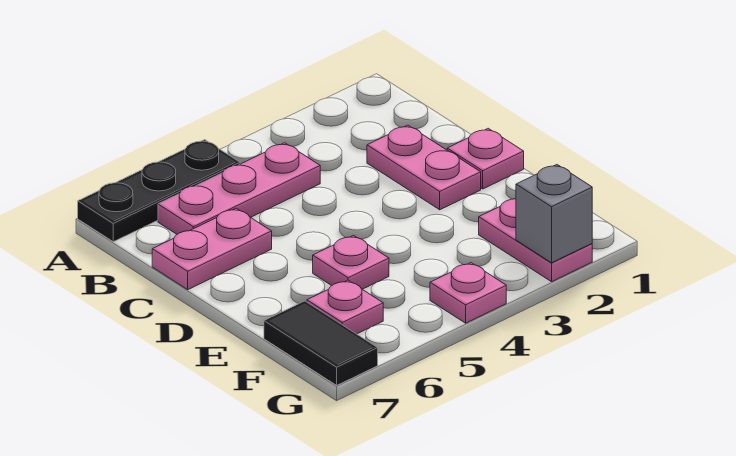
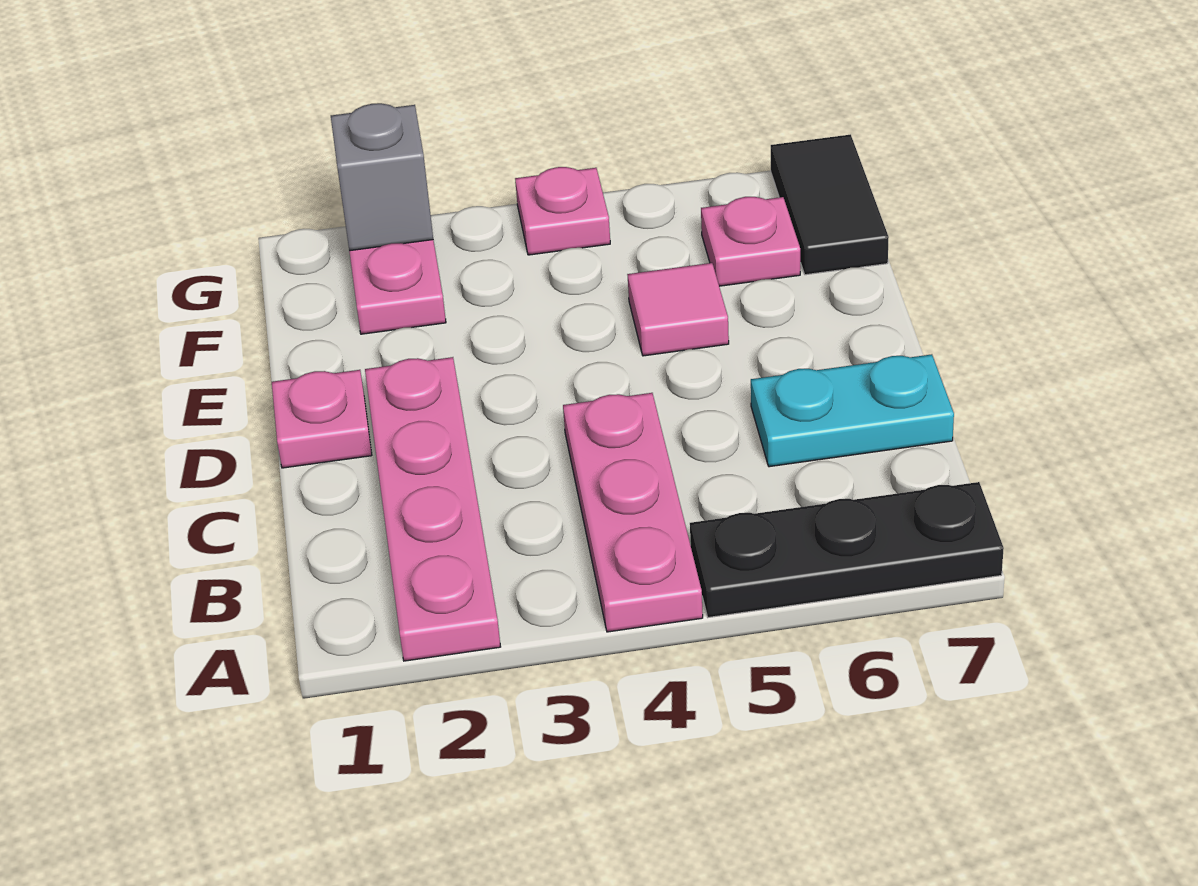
pink plate B4:B6 level 1 -> pink plate A4:C4 level 1
pink plate C2:D2 level 1 -> pink plate A2:D2 level 1
pink plate C6:C7 level 1 -> cyan plate C6:C7 level 1
pink plate E5 level 1 -> pink tile E5 level 1

